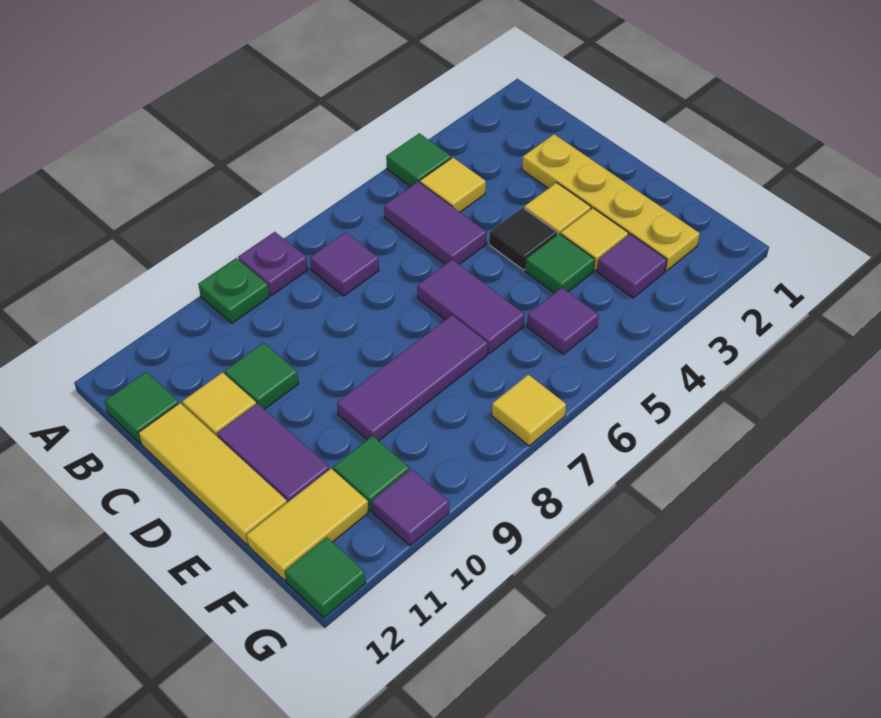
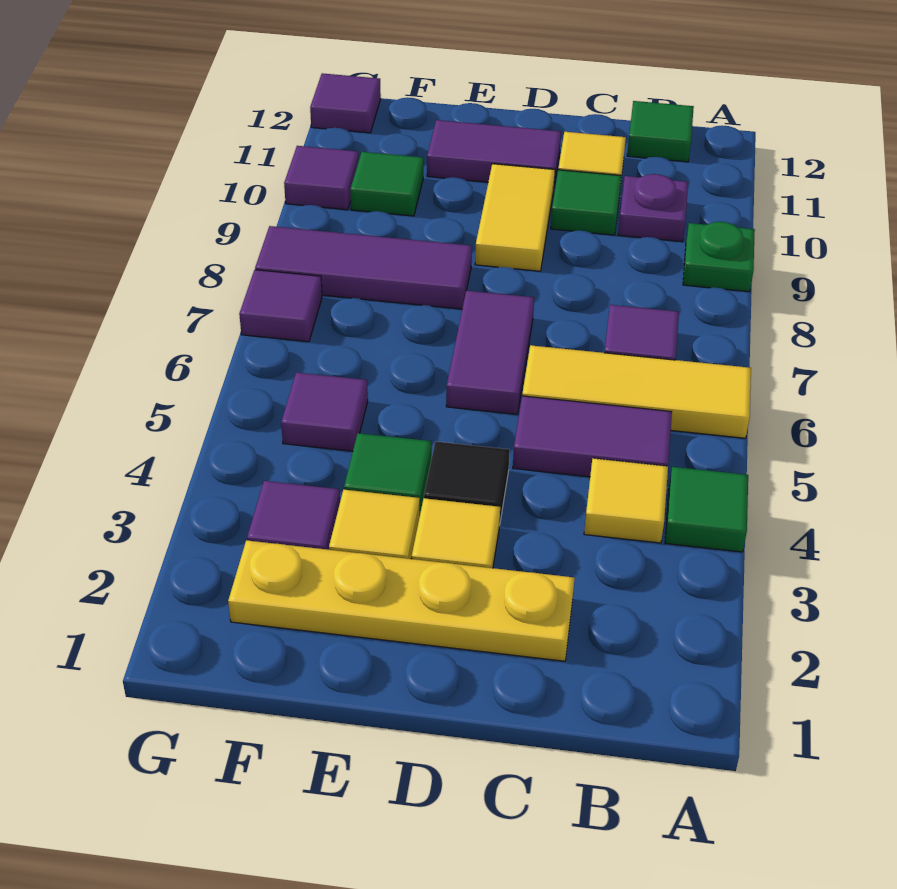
purple plate A8 level 1 -> purple plate B10 level 1
yellow tile C12:E12 level 1 -> yellow tile A6:C6 level 1
purple tile D6:E6 level 1 -> purple tile D6:D7 level 1
purple tile E7:E9 level 1 -> purple tile E8:G8 level 1
yellow tile F11:F12 level 1 -> yellow tile D9:D10 level 1
yellow tile G7 level 1 -> purple tile G7 level 1
green tile G12 level 1 -> purple tile G12 level 1

